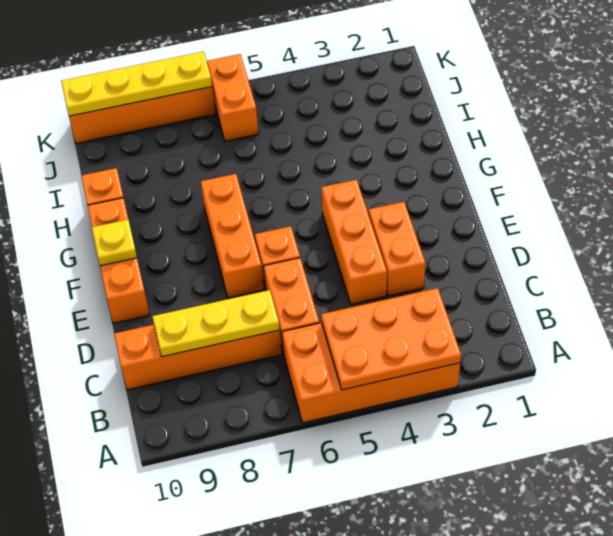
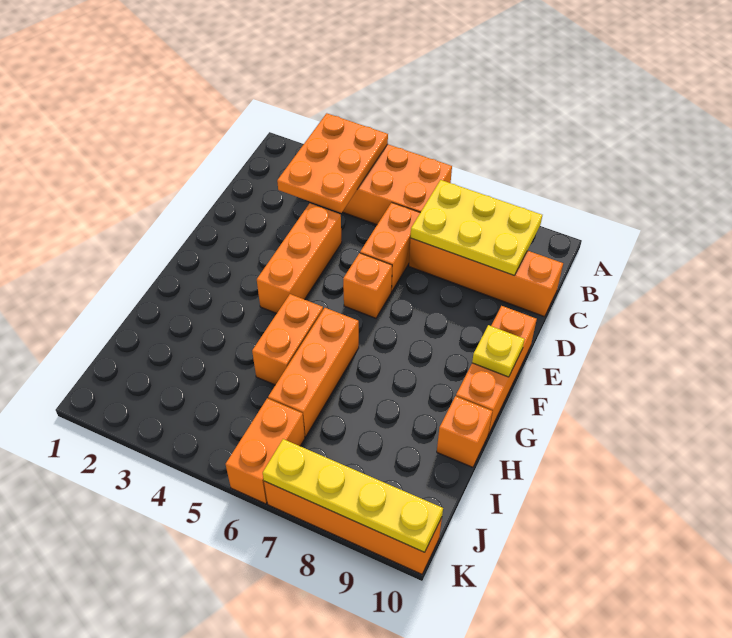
orange plate A3:B5 level 2 -> orange plate A3:C4 level 2
yellow plate C7:C9 level 2 -> yellow plate B7:C9 level 2
orange brick D3:E3 level 1 -> orange brick G5:H5 level 1
orange brick E7:G7 level 1 -> orange brick G6:I6 level 1

